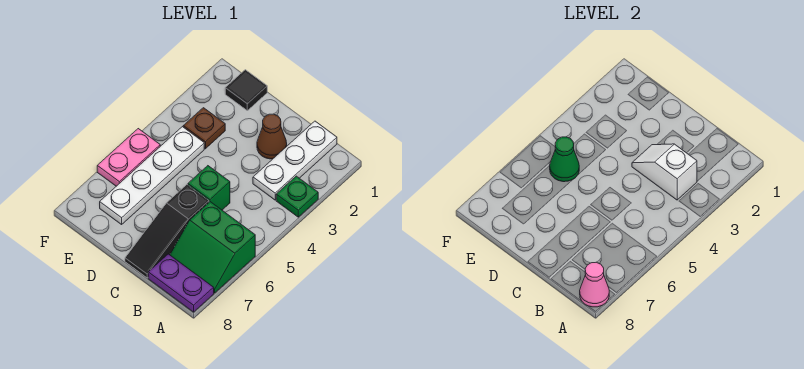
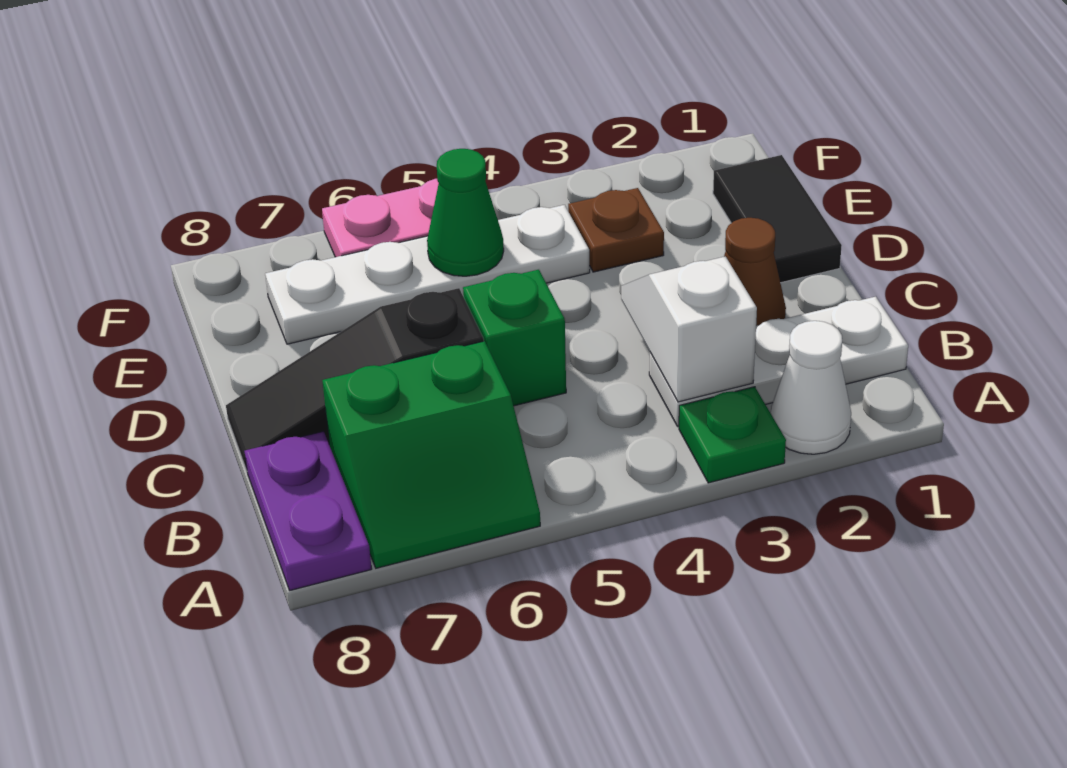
none -> white cone A2 level 1
green slope A6:B7 level 1 top 6 -> green slope A6:B7 level 1 top B
pink cone A8 level 2 -> none
black tile E1 level 1 -> black tile D1:E1 level 1

